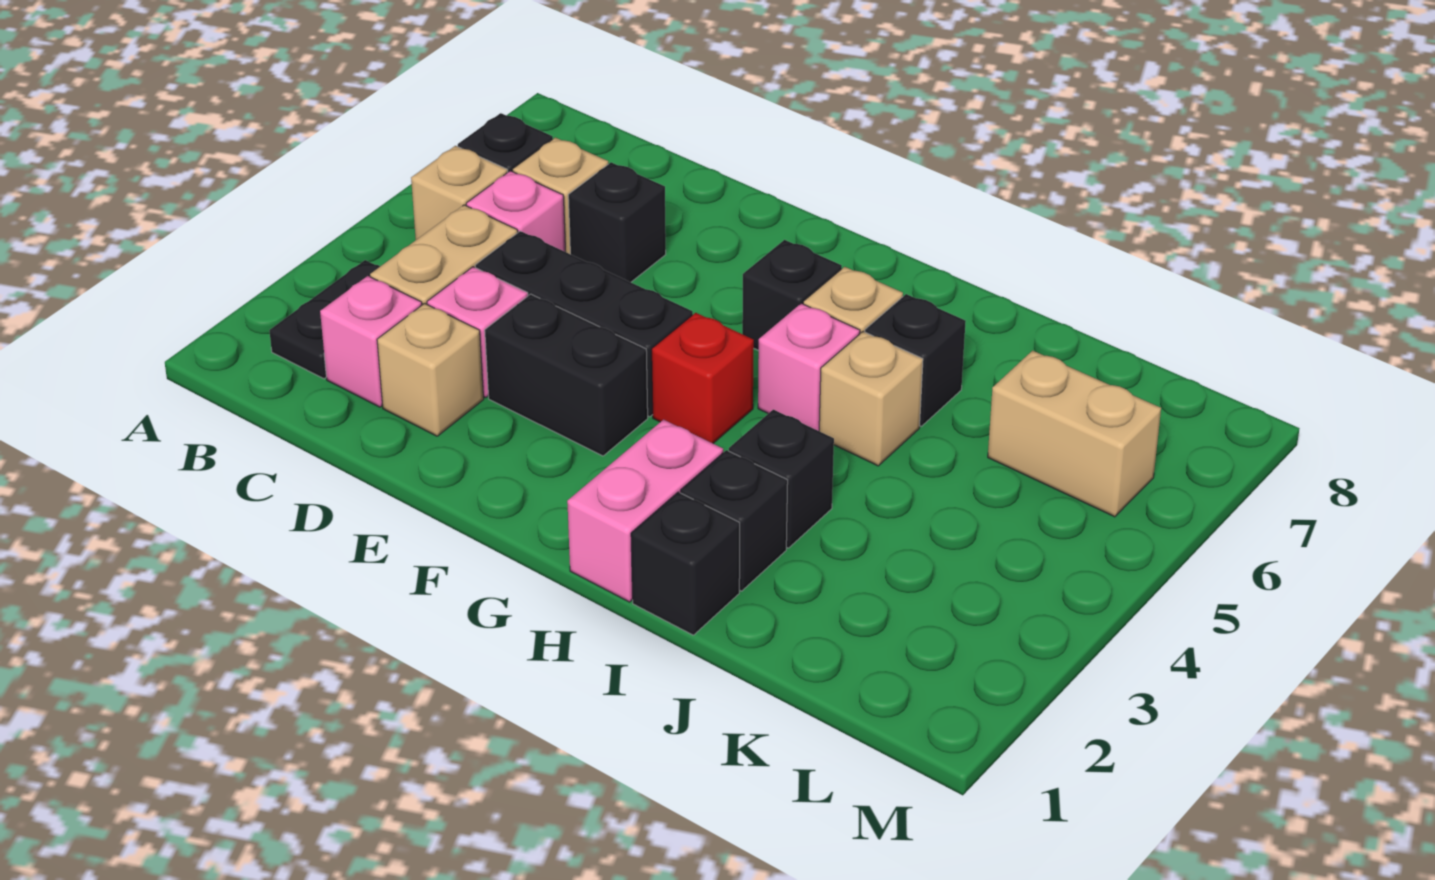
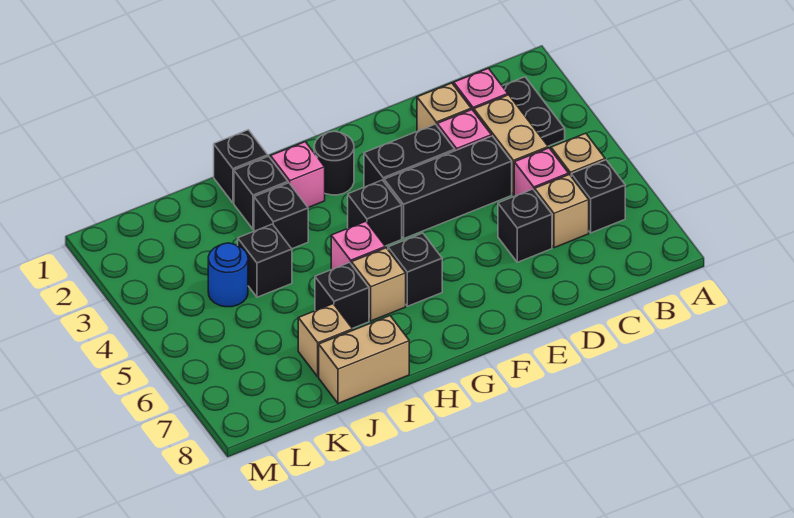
none -> black round brick G2 level 1
red brick G4 level 1 -> black brick G4 level 1
pink brick H1:H2 level 1 -> pink brick H2 level 1
tan brick I5 level 1 -> tan brick J7 level 1
none -> black brick J4 level 1
none -> blue round brick K4 level 1
tan brick K6:L6 level 1 -> tan brick I8:J8 level 1

